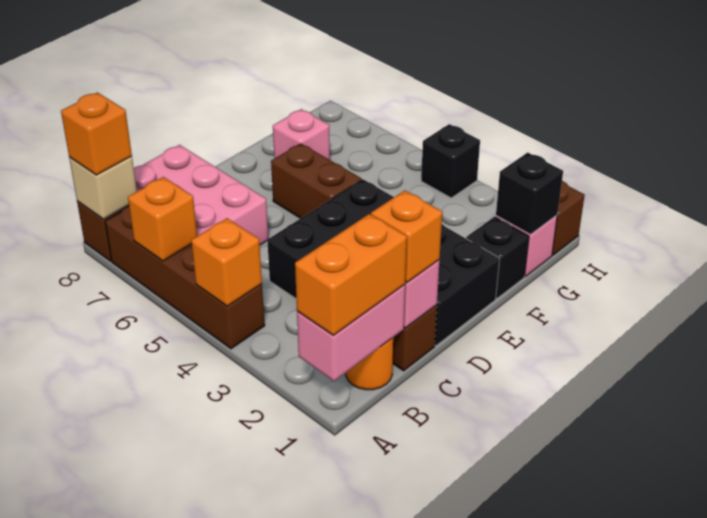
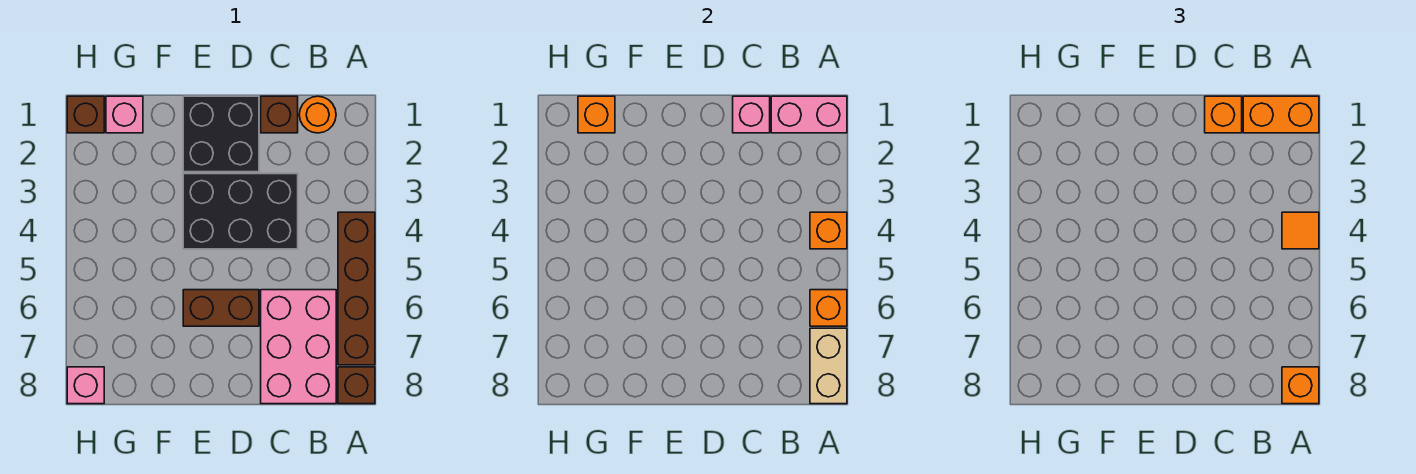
none -> orange tile A4 level 3
tan brick A8 level 2 -> tan brick A7:A8 level 2
brown brick E5:E6 level 1 -> brown brick D6:E6 level 1
black brick F1 level 1 -> none
pink brick F7 level 1 -> pink brick H8 level 1
black brick G1 level 2 -> orange brick G1 level 2
black brick H4 level 1 -> none

